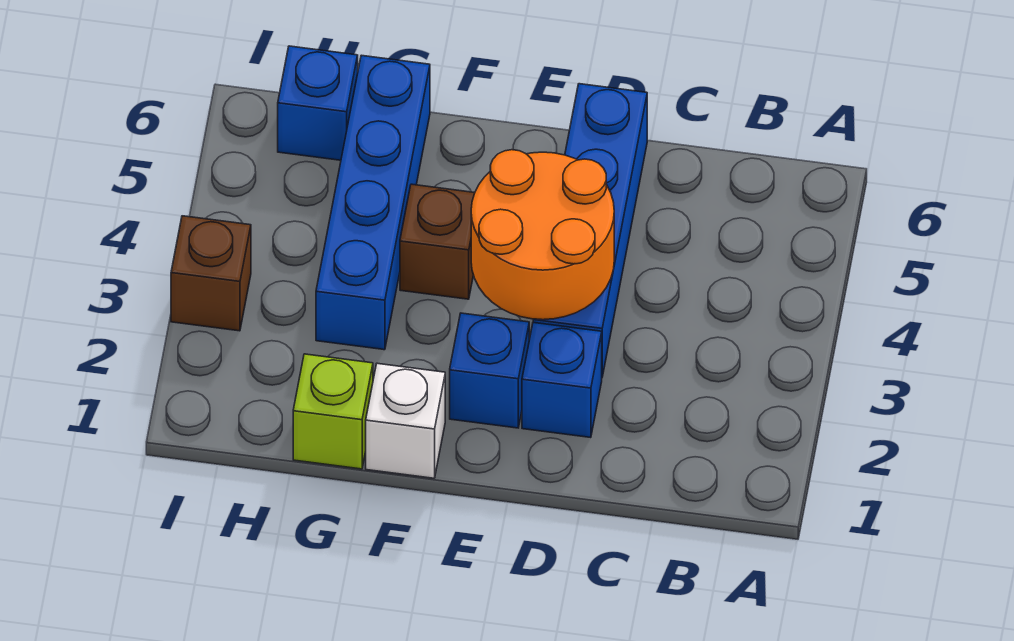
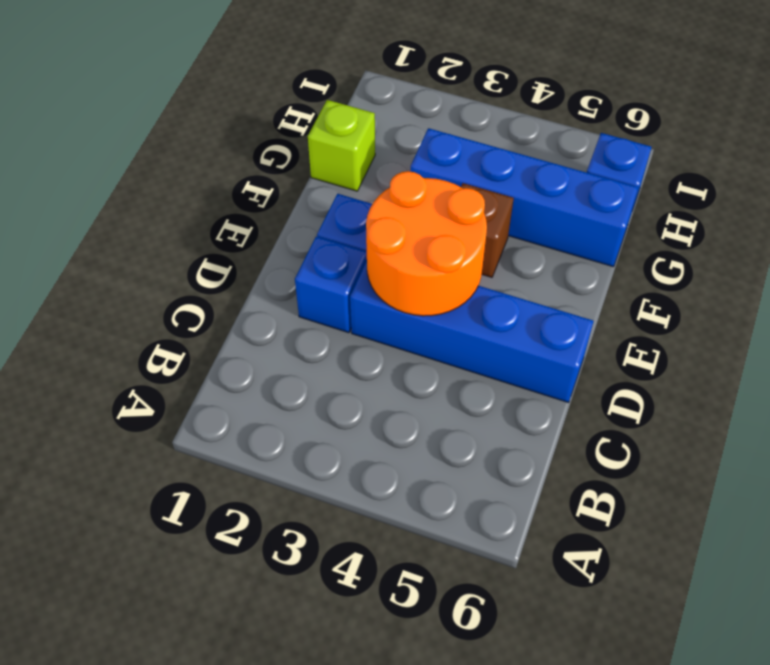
white brick F1 level 1 -> none
brown brick I3 level 1 -> none

